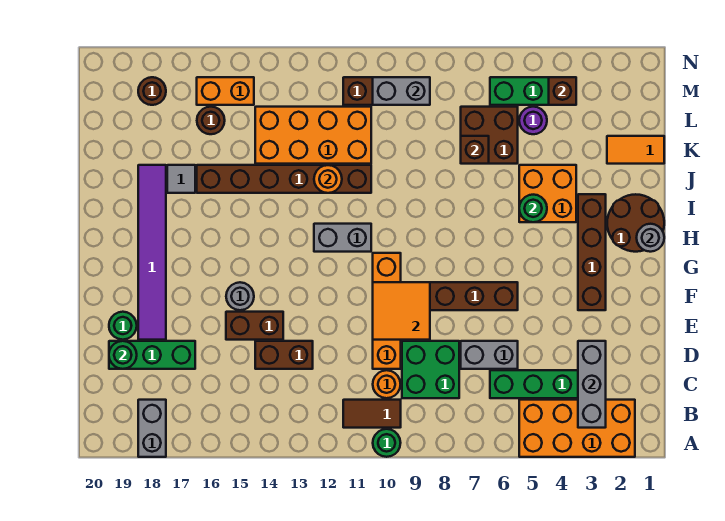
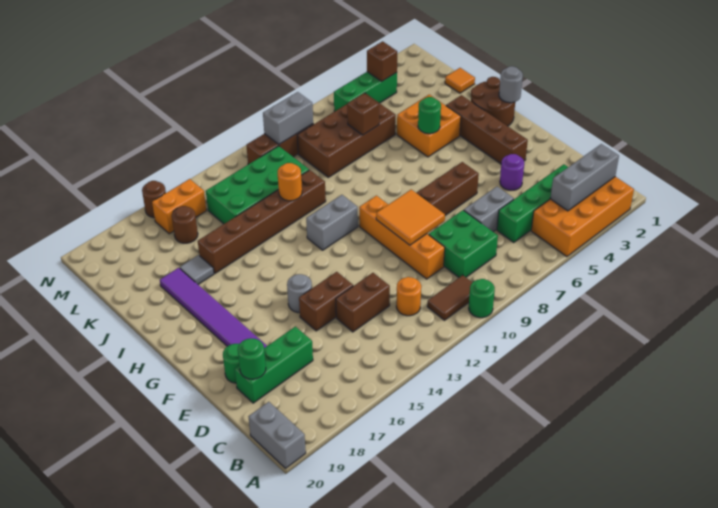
grey brick A18:B18 level 1 -> grey brick A20:B20 level 1
grey brick B3:D3 level 2 -> grey brick B2:B4 level 2
orange round brick C10 level 1 -> orange round brick C12 level 1
orange tile K1:K2 level 1 -> orange tile K1 level 1
brown brick K6:L7 level 1 -> brown brick K6:L9 level 1
orange brick K11:L14 level 1 -> green brick K11:L14 level 1
purple round brick L5 level 1 -> purple round brick E4 level 1
brown round brick M18 level 1 -> brown round brick N16 level 1

